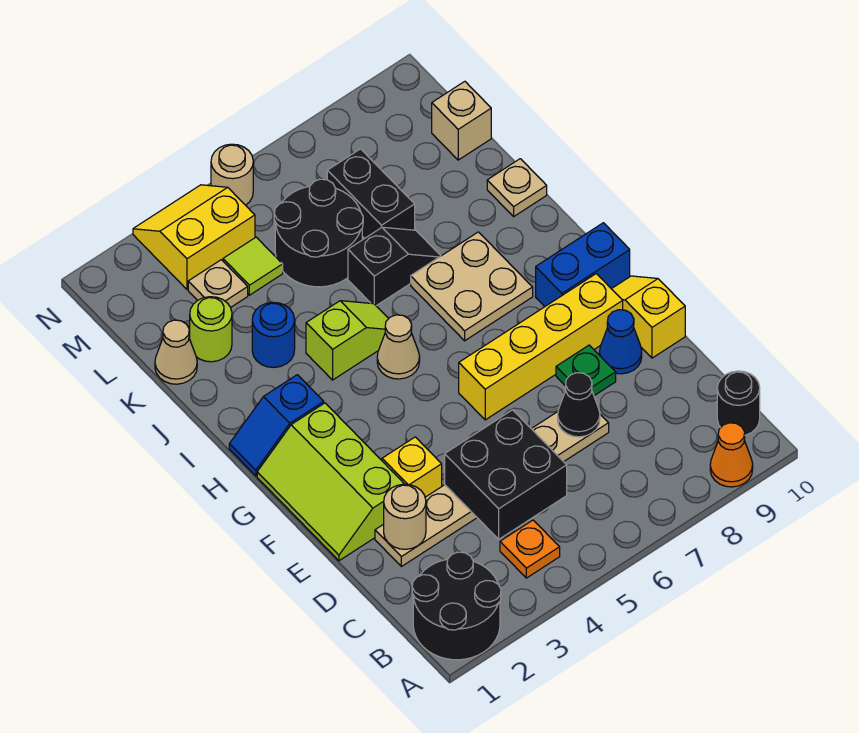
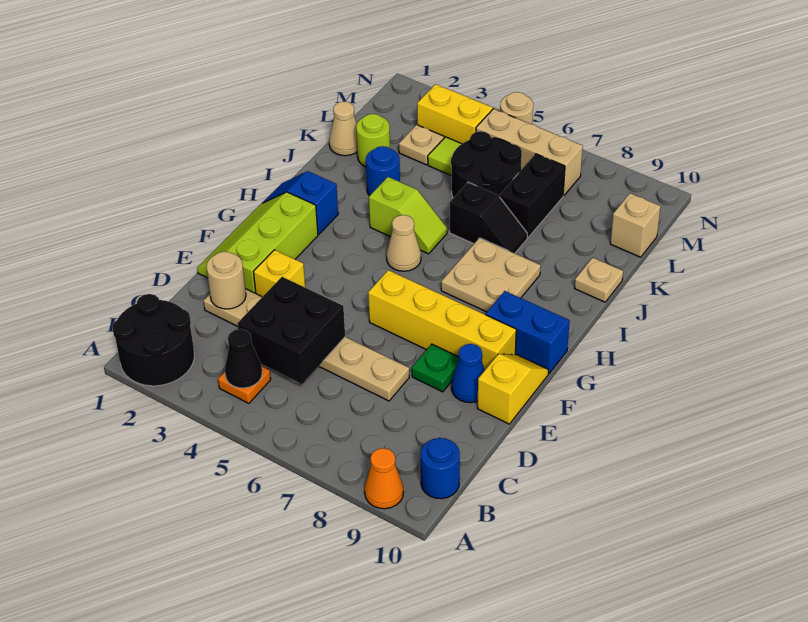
black round brick B10 level 1 -> blue round brick B10 level 1
black cone D7 level 2 -> black cone B4 level 2
none -> tan brick M5:M7 level 1

